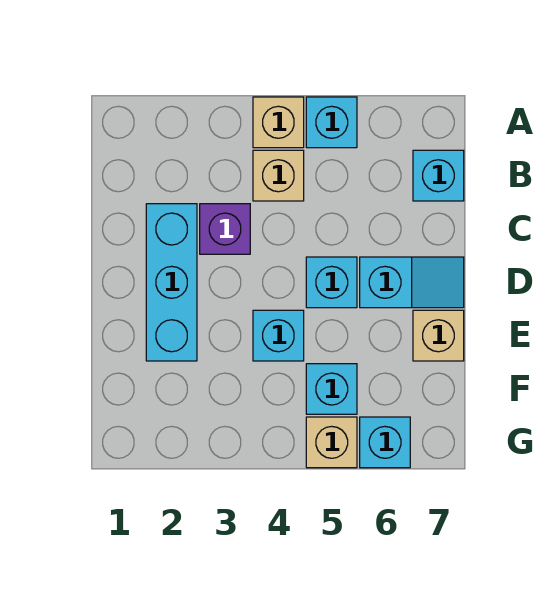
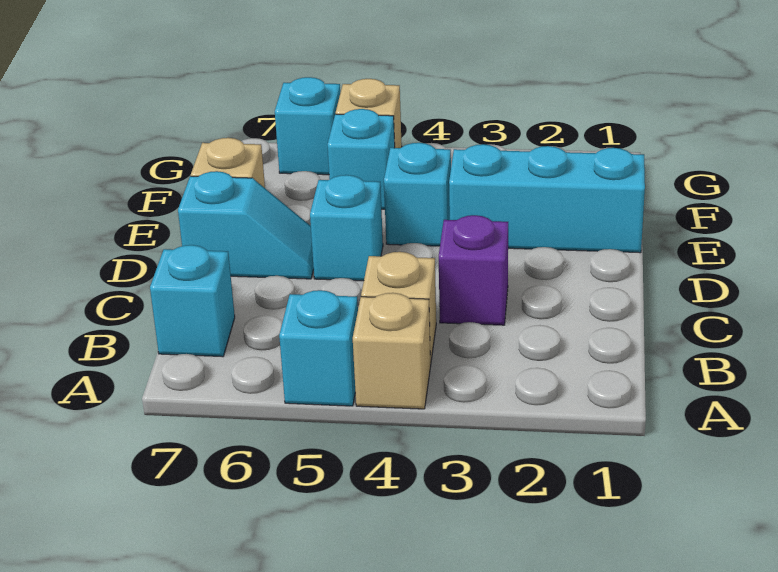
cyan brick C2:E2 level 1 -> cyan brick E1:E3 level 1
cyan slope D6:D7 level 1 top 6 -> cyan slope D6:D7 level 1 top 7

